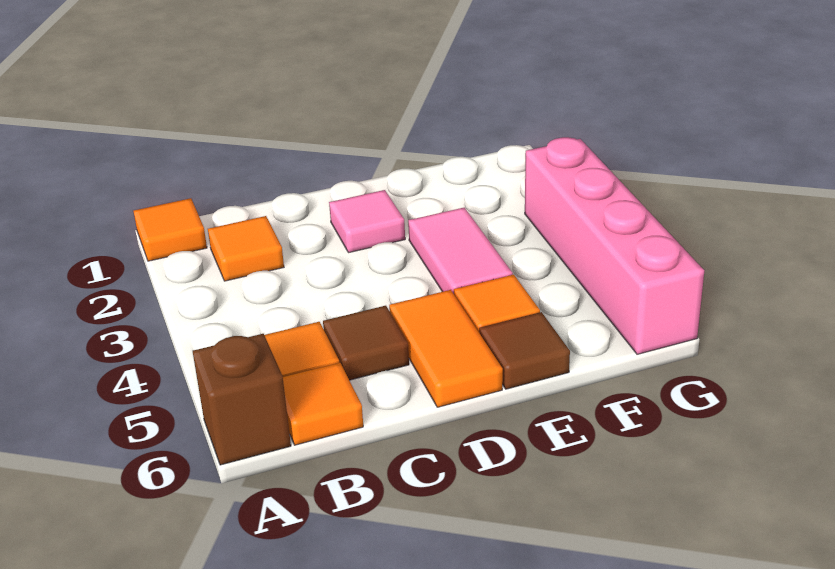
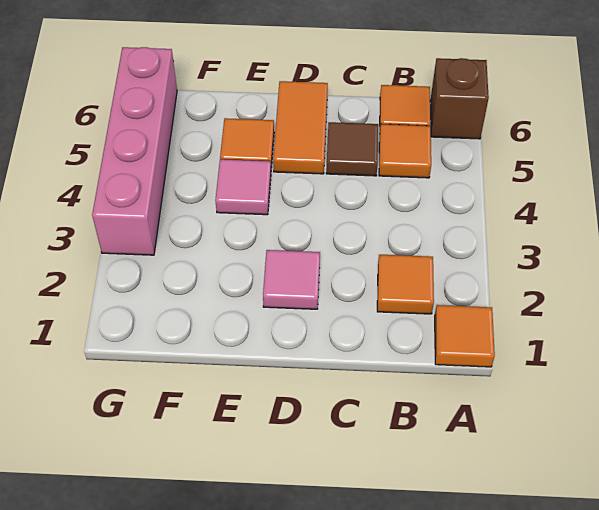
pink tile E3:E4 level 1 -> pink tile E4 level 1
brown tile E6 level 1 -> none

